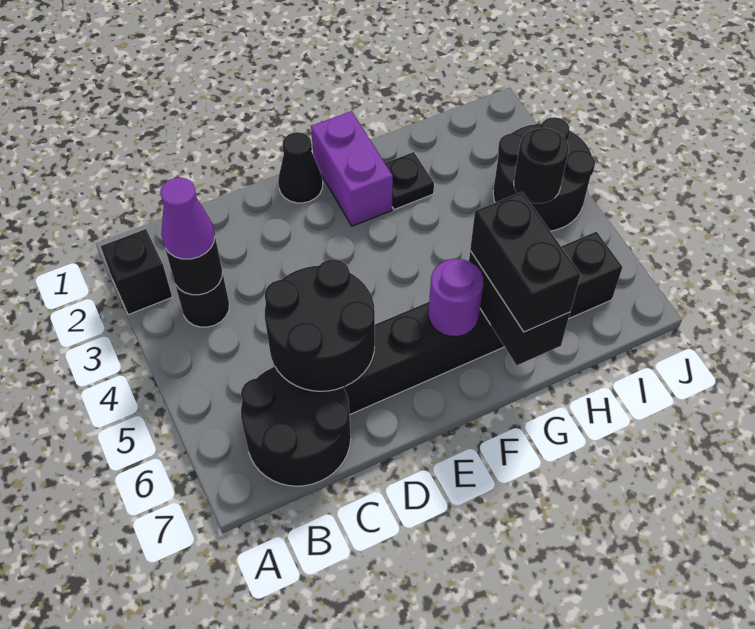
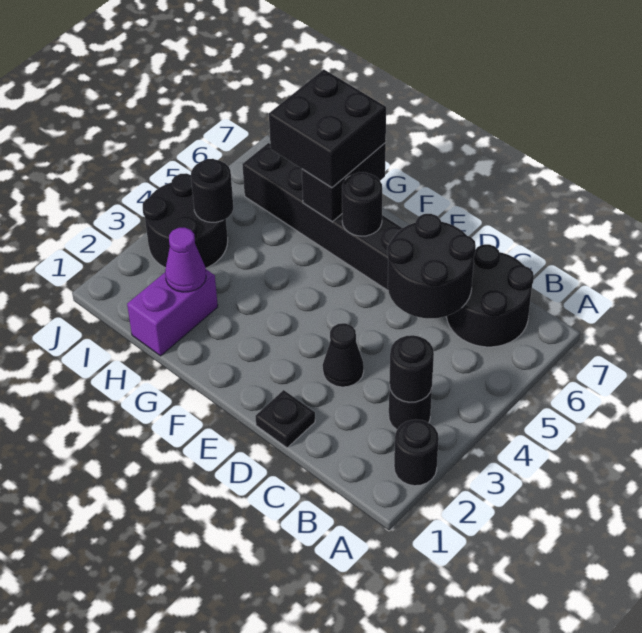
black brick A2 level 1 -> black round brick A2 level 1
purple cone B3 level 3 -> purple cone H2 level 2
black cone E1 level 1 -> black cone D3 level 1
purple brick F1:F2 level 1 -> purple brick H1:H2 level 1
purple round brick F6 level 2 -> black round brick F6 level 2
black plate G2 level 1 -> black plate D1 level 1
black brick G6:G7 level 3 -> black brick G6:H7 level 3

